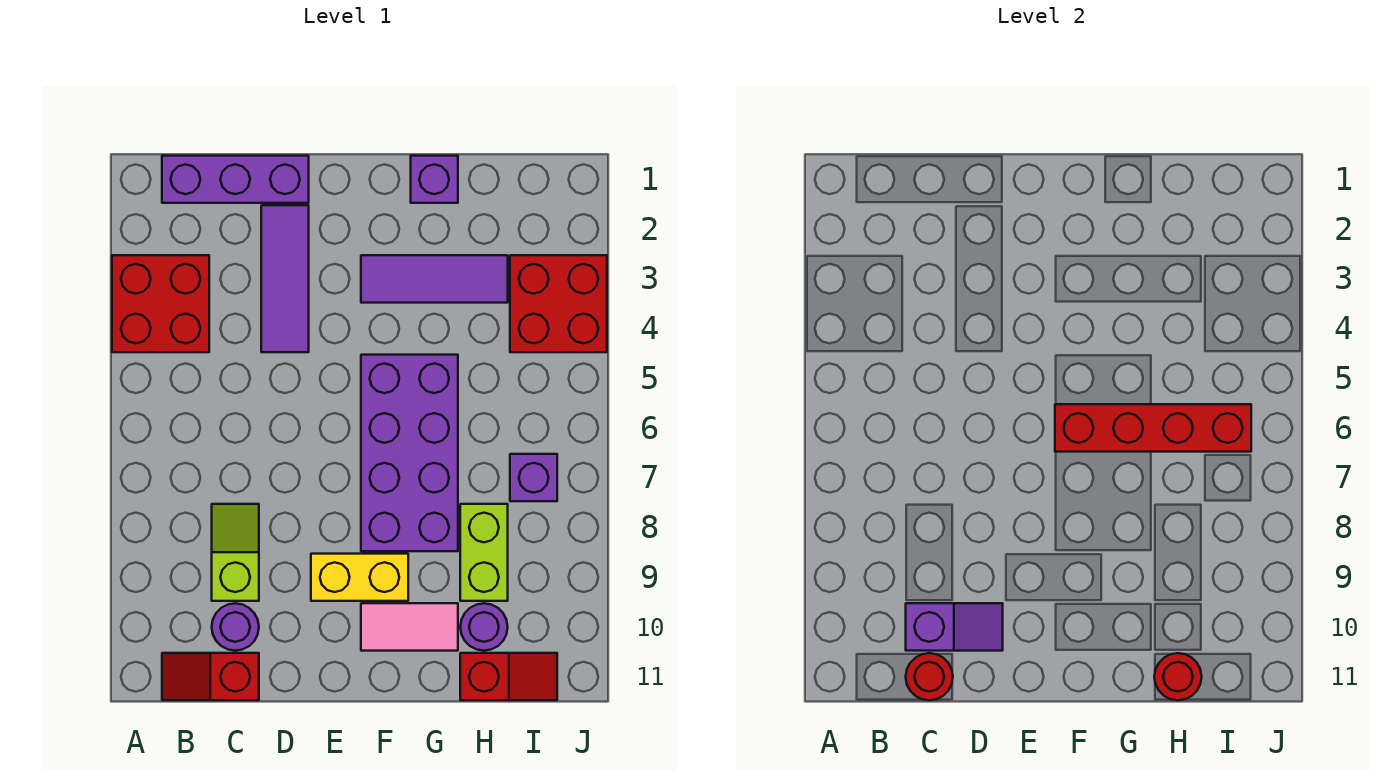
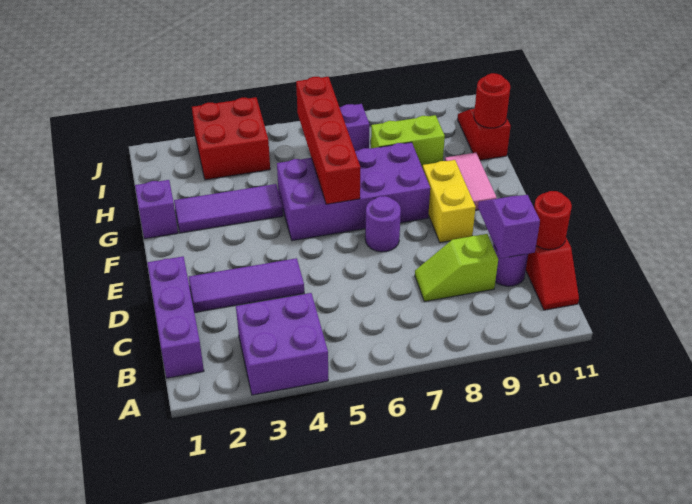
red brick A3:B4 level 1 -> purple brick A3:B4 level 1
purple tile F3:H3 level 1 -> purple tile G2:G4 level 1
purple round brick H10 level 1 -> purple round brick E7 level 1

